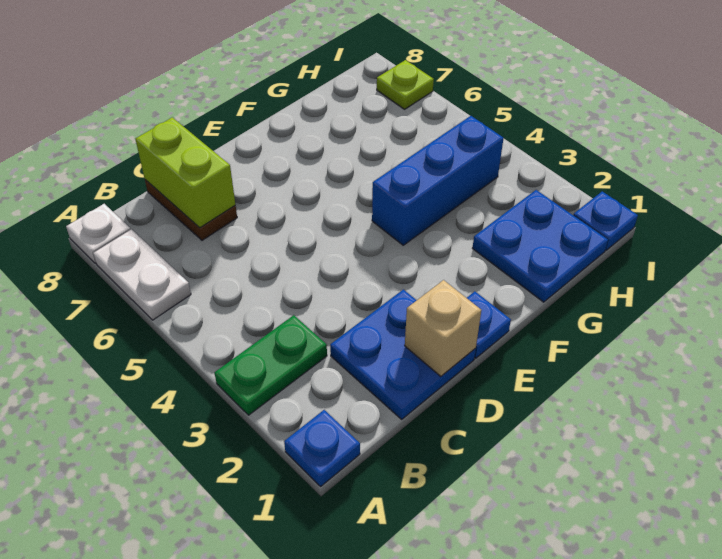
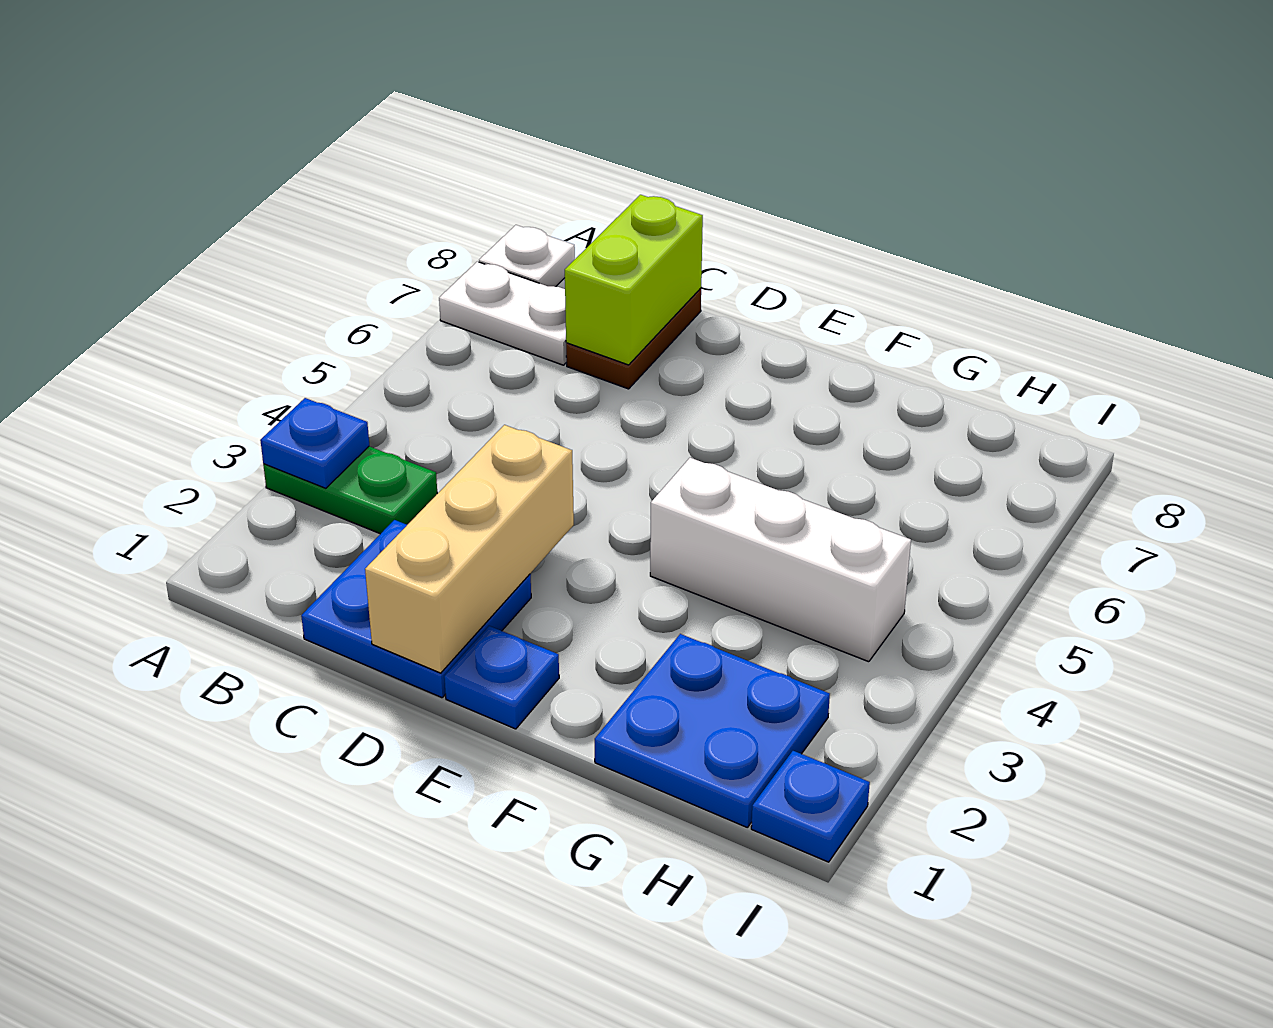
blue plate A1 level 1 -> blue plate A3 level 2
white plate A6:A7 level 1 -> white plate A7:B7 level 1
tan brick D1 level 2 -> tan brick D1:D3 level 2
blue brick F4:H4 level 1 -> white brick F4:H4 level 1
lime plate I7 level 1 -> none

